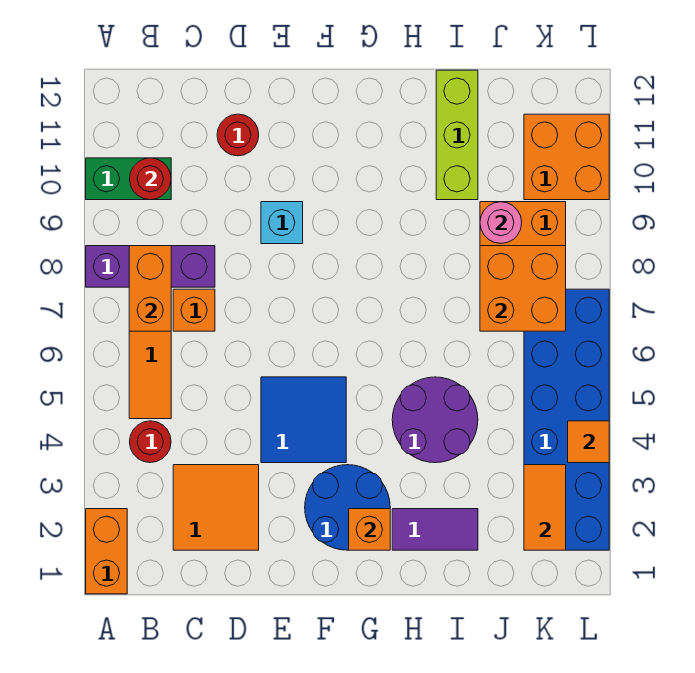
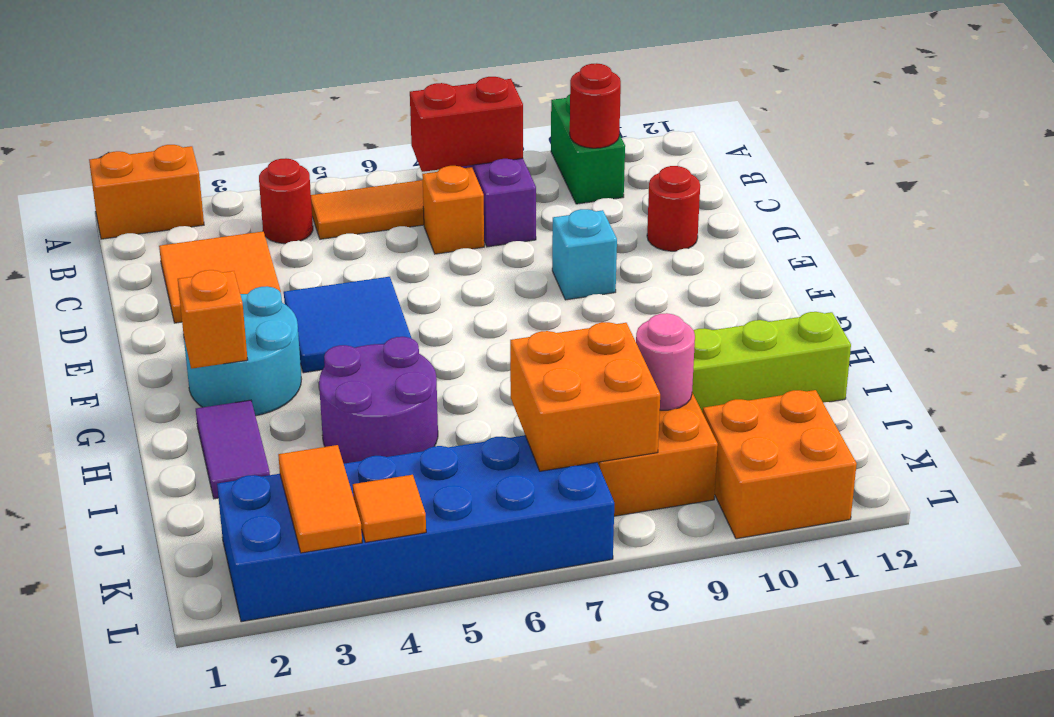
orange brick B7:B8 level 2 -> red brick B7:B8 level 2
blue round brick F2:G3 level 1 -> cyan round brick F2:G3 level 1
orange tile K2:K3 level 2 -> orange tile K3:L3 level 2

